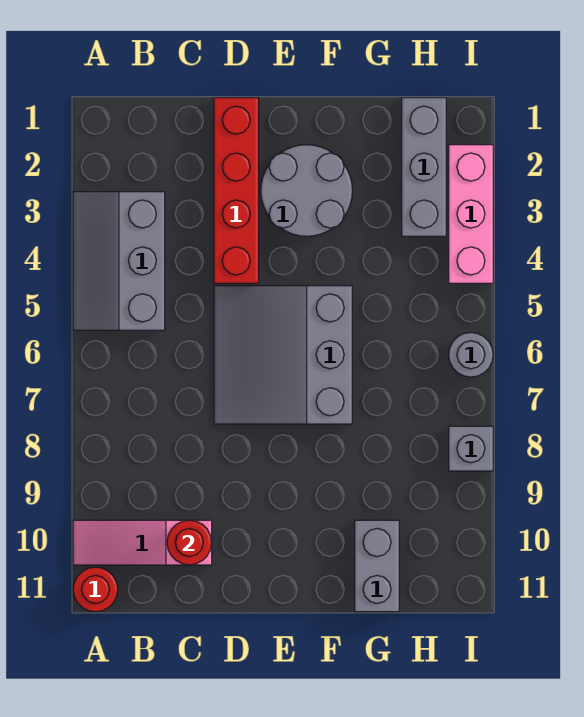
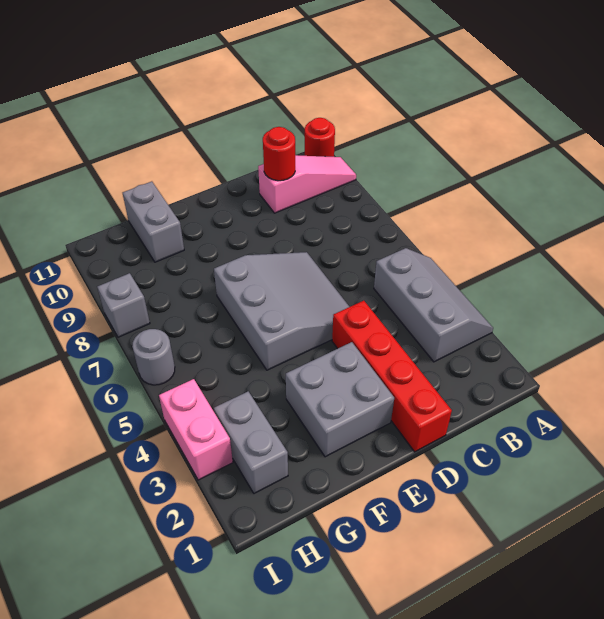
grey round brick E2:F3 level 1 -> grey brick E2:F3 level 1
grey brick H1:H3 level 1 -> grey brick H2:H3 level 1
pink brick I2:I4 level 1 -> pink brick I3:I4 level 1

